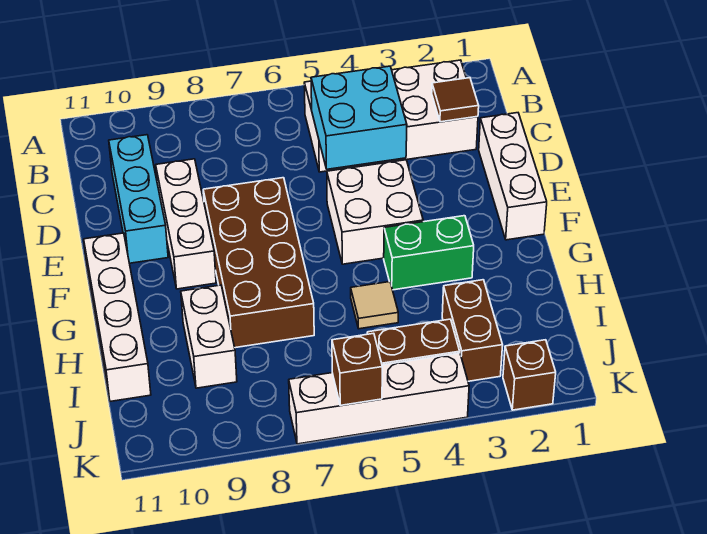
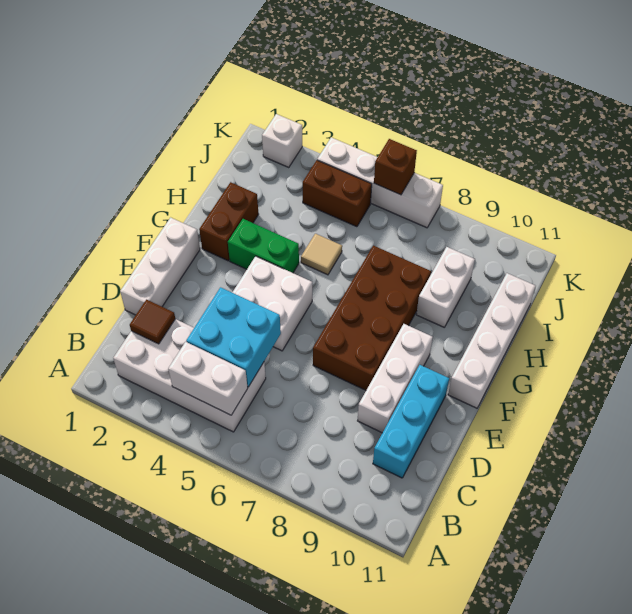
none -> white brick B4:B5 level 2
brown brick I3:J3 level 1 -> brown brick G2:H2 level 1
brown brick K2 level 1 -> white brick K2 level 1

